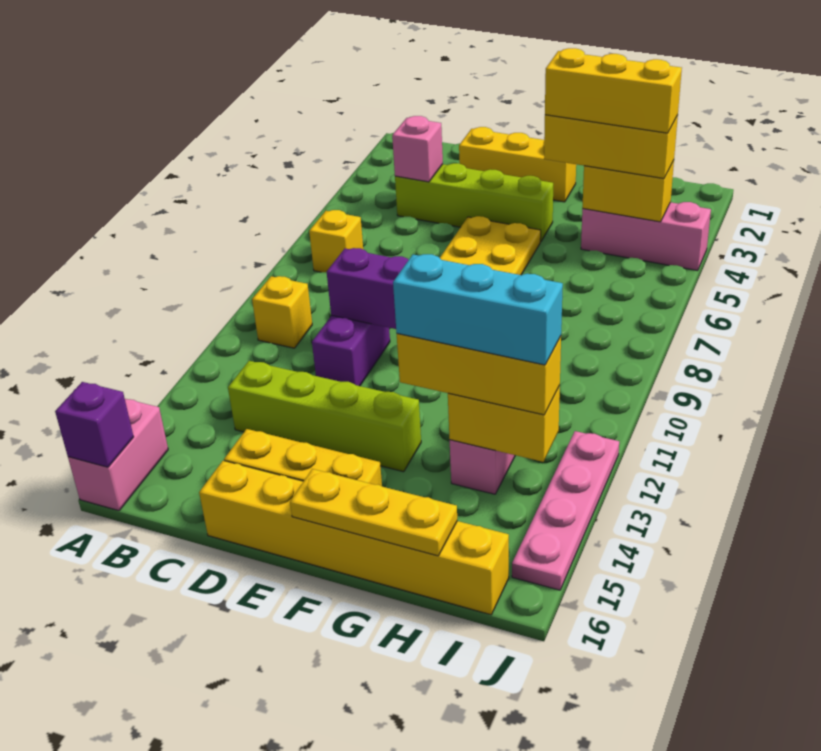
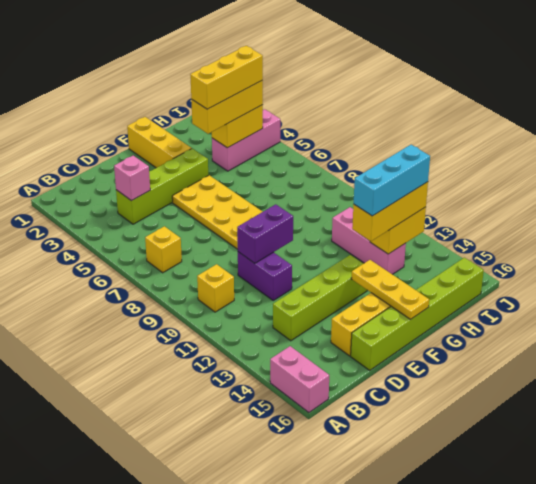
purple brick A16 level 2 -> none
yellow brick D2:F2 level 1 -> yellow brick F1:F3 level 1
yellow brick D16:I16 level 1 -> lime brick D16:I16 level 1
yellow plate F16:H16 level 2 -> yellow plate F14:F16 level 2
pink plate J12:J15 level 1 -> none

